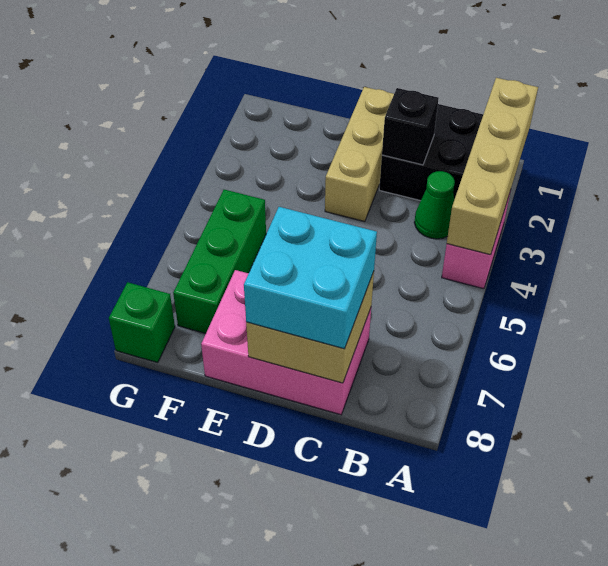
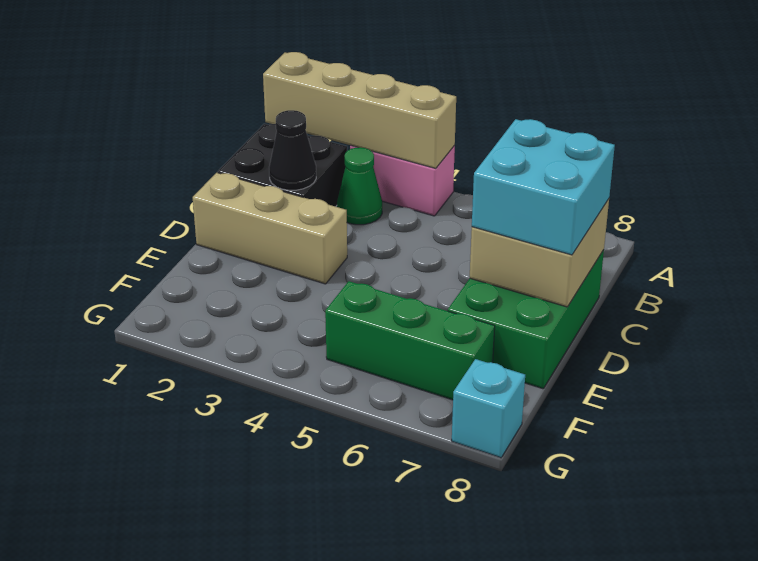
black brick C2 level 2 -> black cone C2 level 2
pink brick C7:E8 level 1 -> green brick C7:E8 level 1
green brick G8 level 1 -> cyan brick G8 level 1

